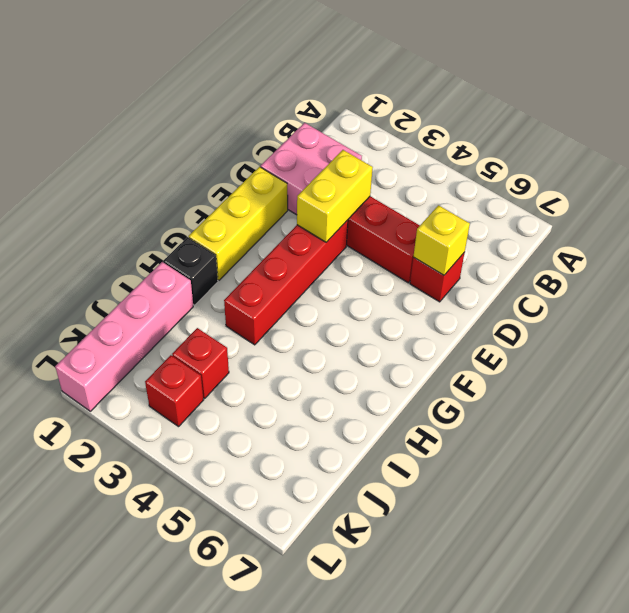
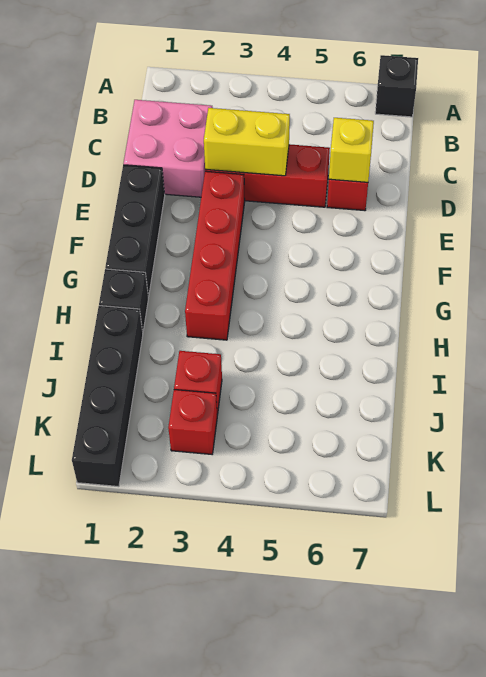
none -> black brick A7 level 1
yellow brick D3:E3 level 2 -> yellow brick D3:D4 level 2
yellow brick E1:G1 level 1 -> black brick E1:G1 level 1
pink brick I1:L1 level 1 -> black brick I1:L1 level 1

